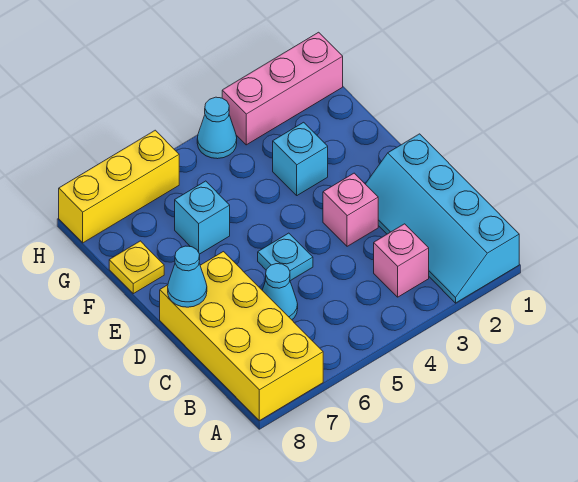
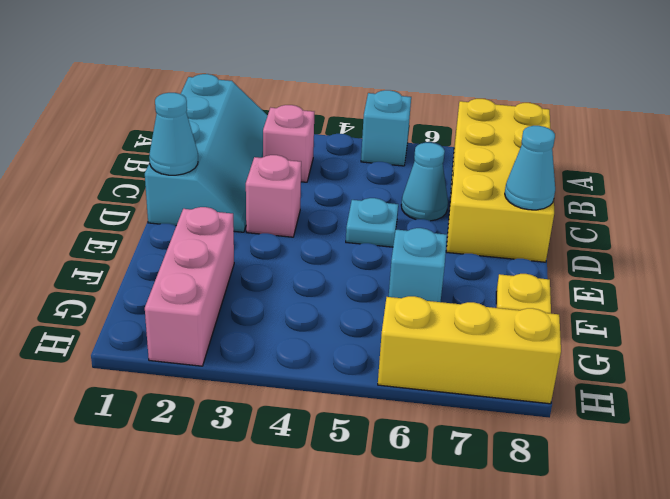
cyan brick F3 level 1 -> cyan brick A5 level 1
pink brick H1:H3 level 1 -> pink brick F2:H2 level 1
cyan cone H4 level 1 -> cyan cone D1 level 2

